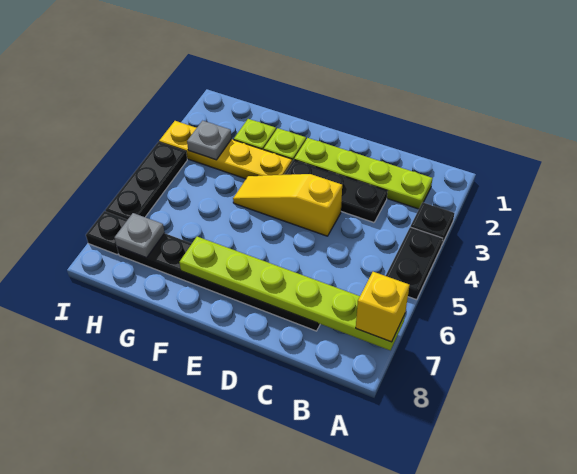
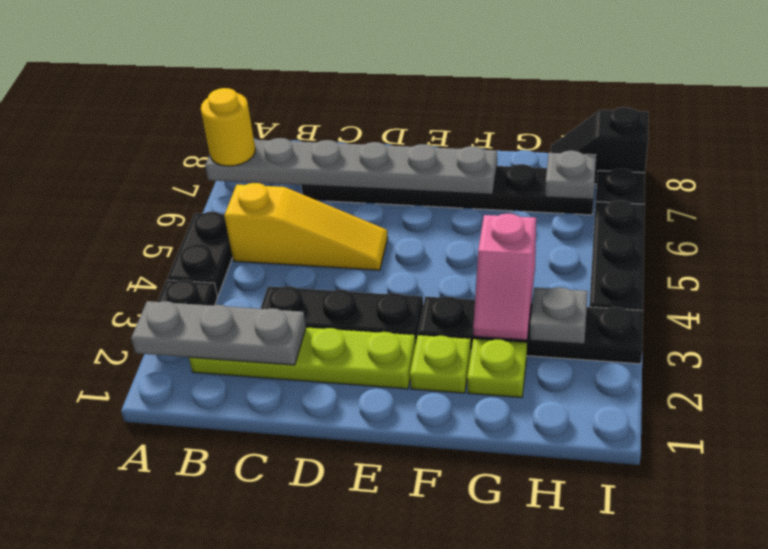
none -> grey plate A2:C2 level 2
lime plate A7:F7 level 2 -> grey plate A7:F7 level 2
yellow brick A7 level 3 -> yellow round brick A7 level 3
yellow slope D4:F4 level 1 top D -> yellow slope B5:D5 level 1 top B
yellow plate F3:I3 level 1 -> black plate F3:I3 level 1
none -> pink slope G3:G4 level 2 top 4
none -> black slope H8:I8 level 1 top I

